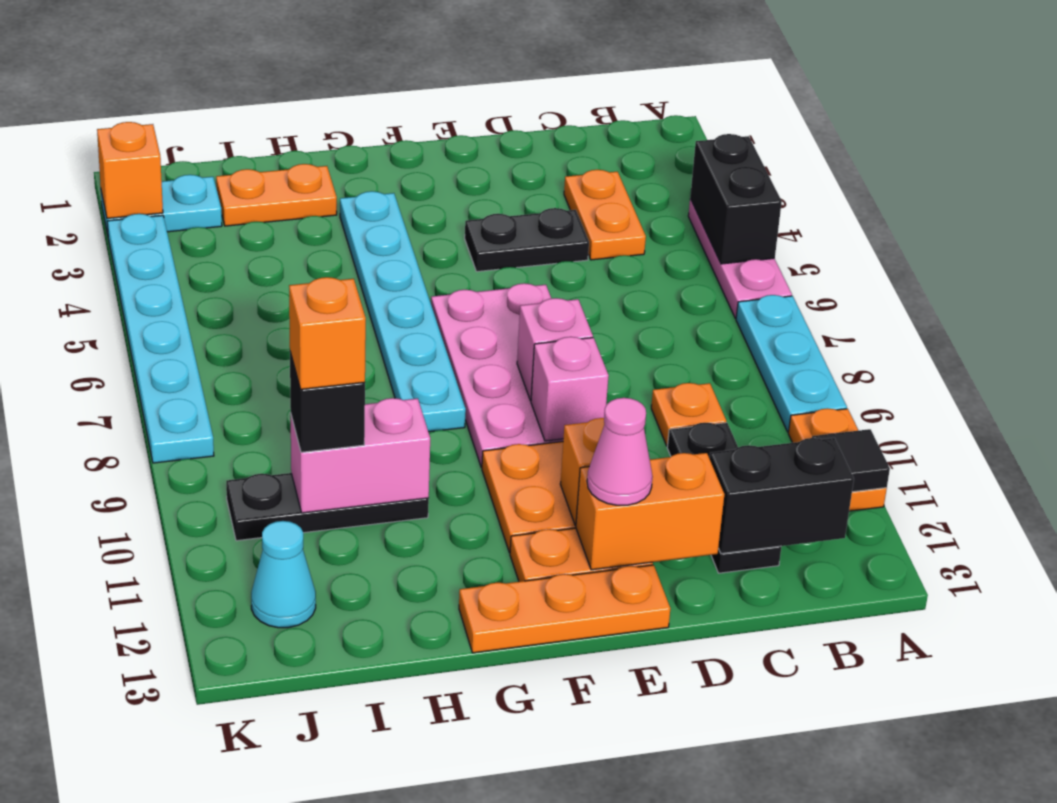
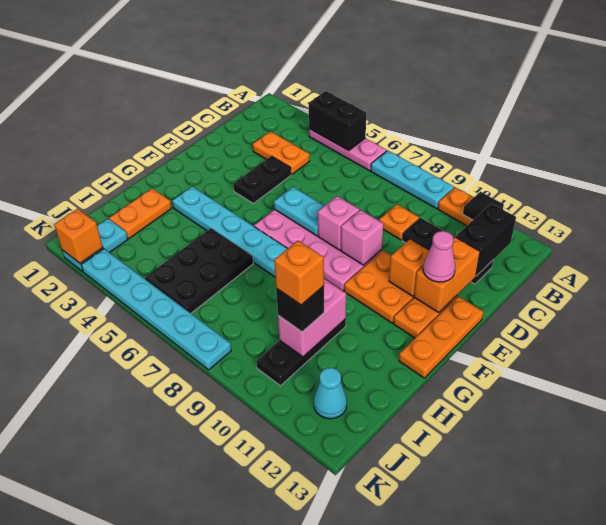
none -> cyan plate E6:E7 level 2
none -> black plate H5:J6 level 1

